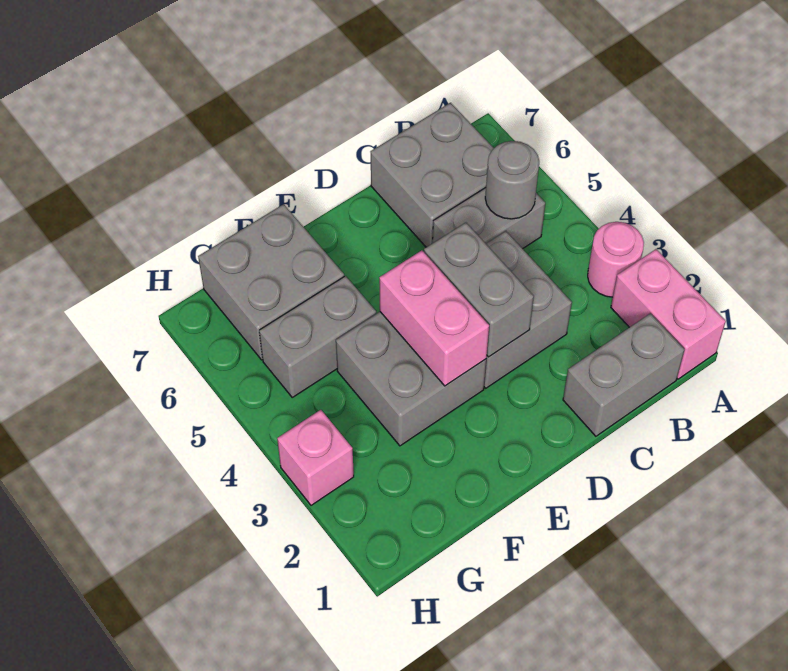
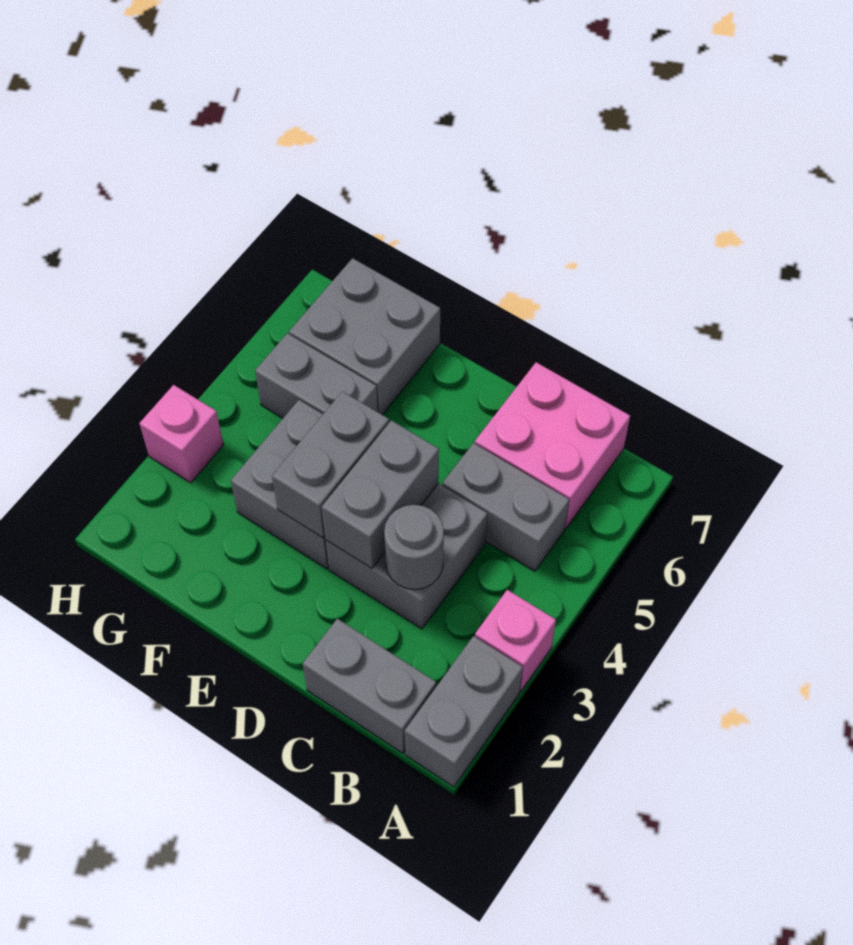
pink brick A1:A2 level 1 -> grey brick A1:A2 level 1
pink round brick A3 level 1 -> pink brick A3 level 1
grey round brick B5 level 2 -> grey round brick C3 level 2
grey brick B6:C7 level 1 -> pink brick B6:C7 level 1
pink brick E3:E4 level 2 -> grey brick E3:E4 level 2

